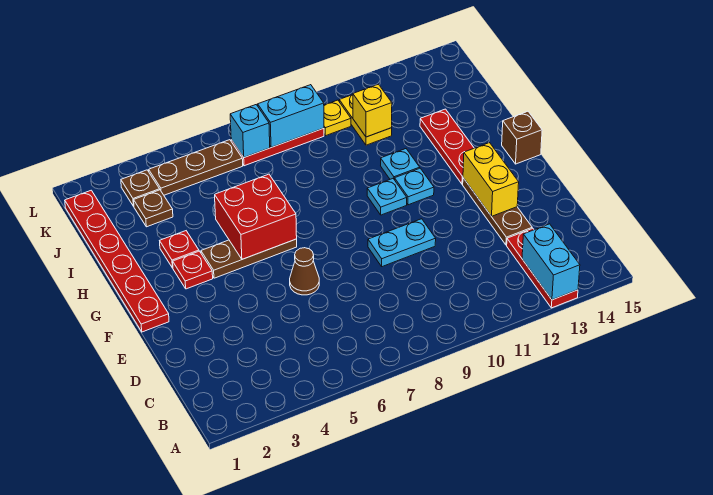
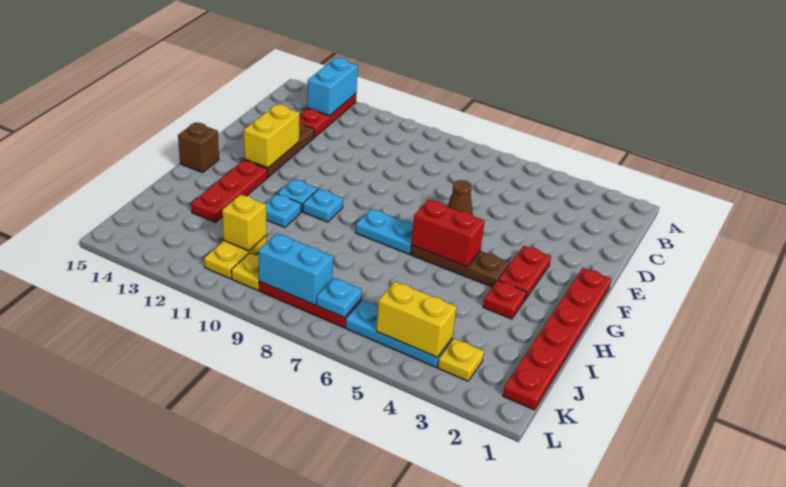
cyan plate E9:E10 level 1 -> cyan plate G7:G8 level 1
red plate G3 level 1 -> red plate F3:G3 level 1
red brick G5:H6 level 2 -> red brick G5:G6 level 2
brown plate J3 level 1 -> none
brown plate K3 level 1 -> yellow plate K3 level 1
brown plate K4:K6 level 1 -> cyan plate K4:K6 level 1
none -> yellow brick K4:K5 level 2
cyan brick K7 level 2 -> cyan plate K7 level 2

